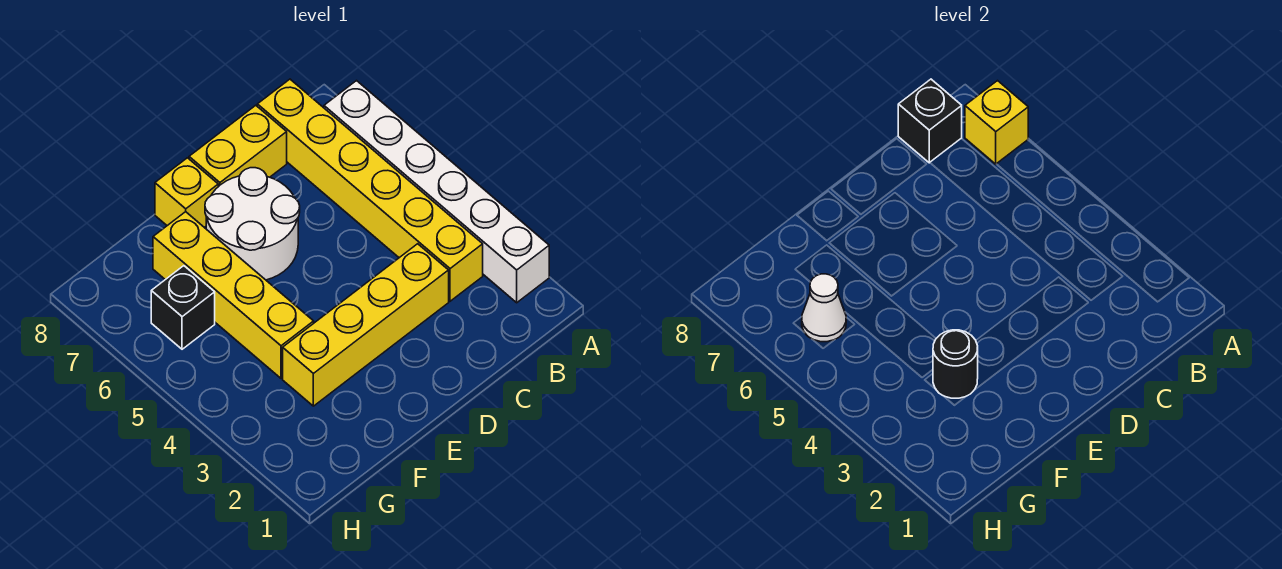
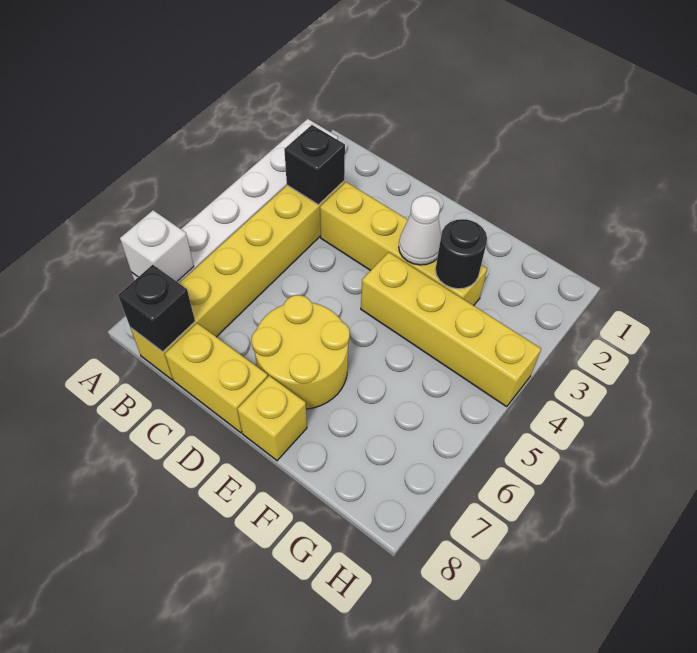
yellow brick A7 level 2 -> white brick A7 level 2
white round brick D6:E7 level 1 -> yellow round brick D6:E7 level 1
yellow brick F4:F7 level 1 -> yellow brick E4:H4 level 1
black brick G6 level 1 -> black brick B3 level 2
white cone G6 level 2 -> white cone E3 level 2

